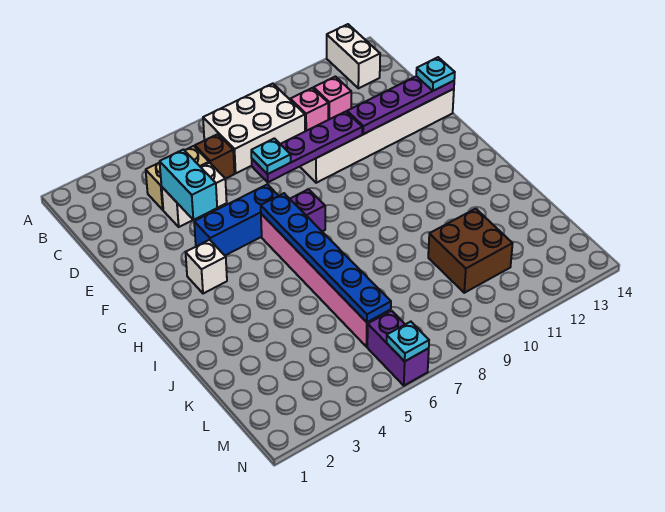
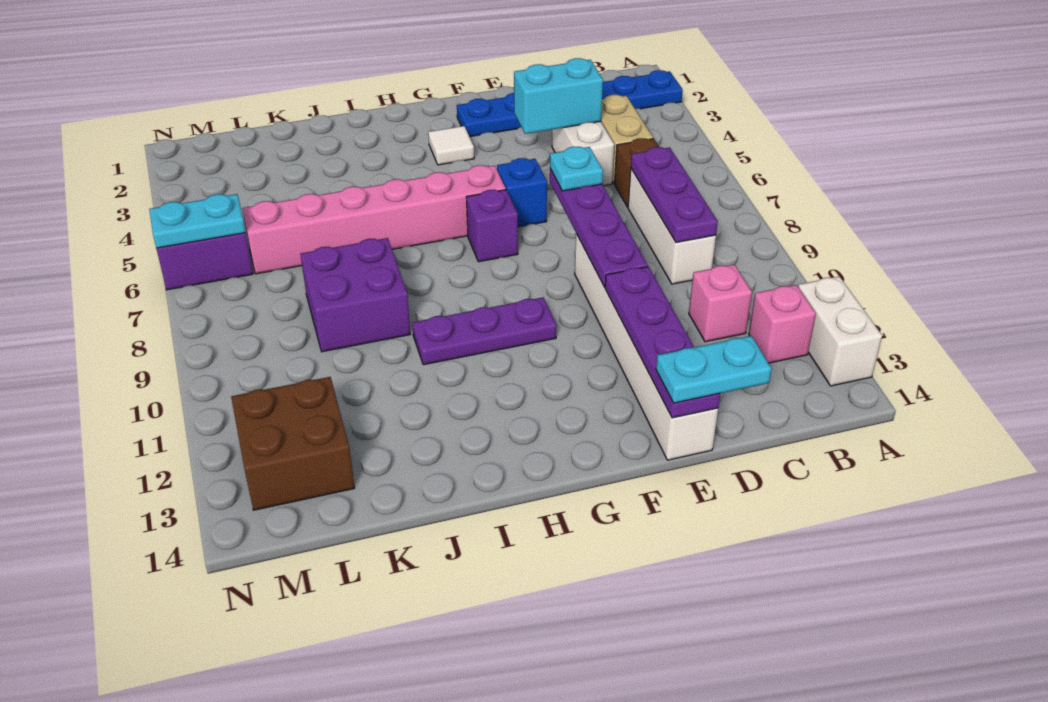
white brick A13:B13 level 1 -> white brick A12:A13 level 1
white brick B7:C9 level 1 -> white brick C7:C9 level 1
none -> purple plate C7:C9 level 2
pink brick C10 level 1 -> pink brick B12 level 1
cyan plate E14 level 3 -> cyan plate D14:E14 level 3
blue brick F4:F6 level 1 -> blue brick F6 level 1
white brick G3 level 1 -> white tile G3 level 1
blue plate G6:L6 level 2 -> blue plate A2:F2 level 1
none -> purple plate G10:I10 level 1
none -> purple brick J8:K9 level 1
brown brick K10:L11 level 1 -> brown brick L12:M13 level 1
cyan plate N6 level 2 -> cyan plate M6:N6 level 2

